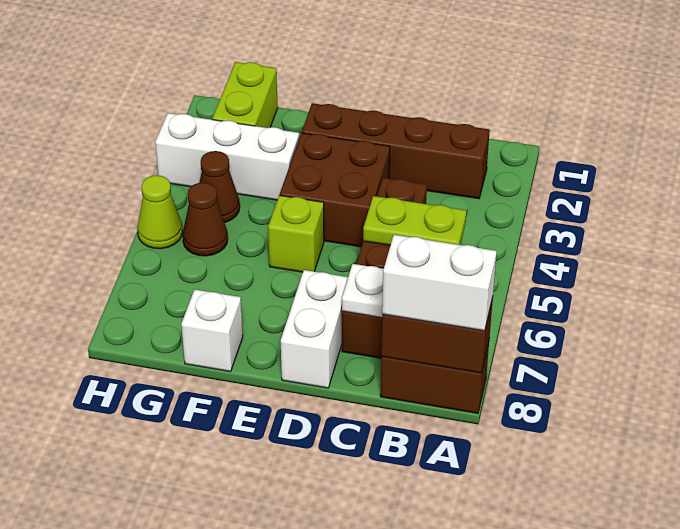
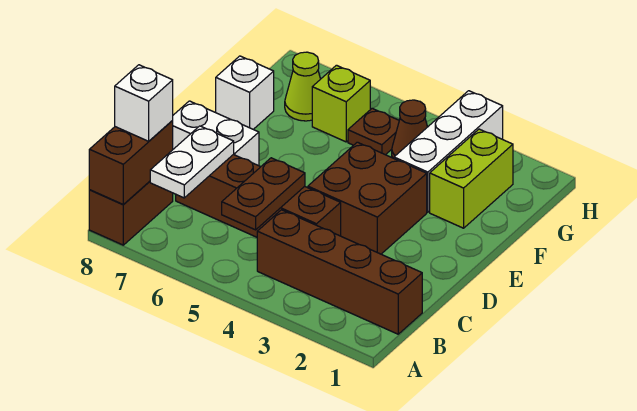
white brick A8:B8 level 3 -> white brick B8 level 3
brown brick B2:E2 level 1 -> brown brick B1:B4 level 1
lime plate B5:C5 level 2 -> brown plate B5:C5 level 2
lime brick E5 level 1 -> lime brick G6 level 1
lime brick G1:G2 level 1 -> lime brick F2:G2 level 1
brown cone G5 level 1 -> brown plate G5 level 1
lime cone H5 level 1 -> lime cone G7 level 1

